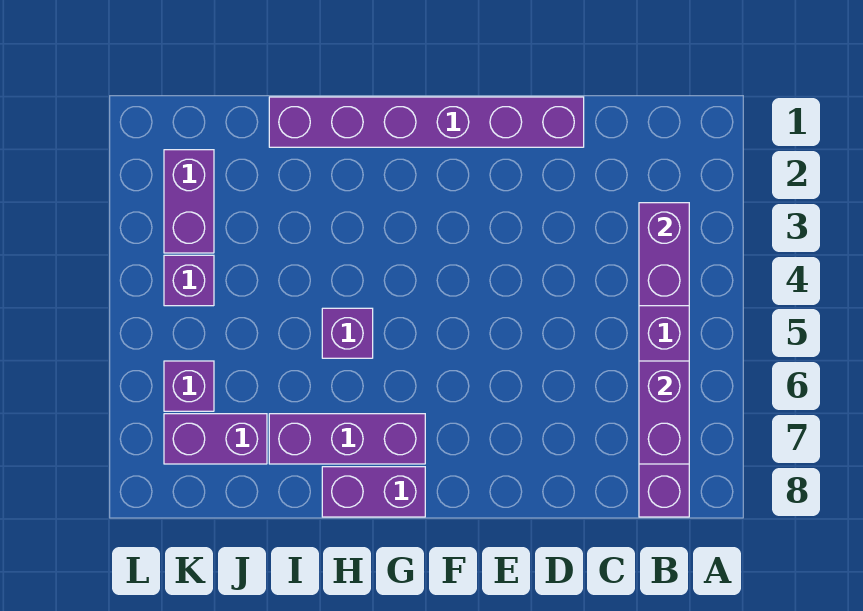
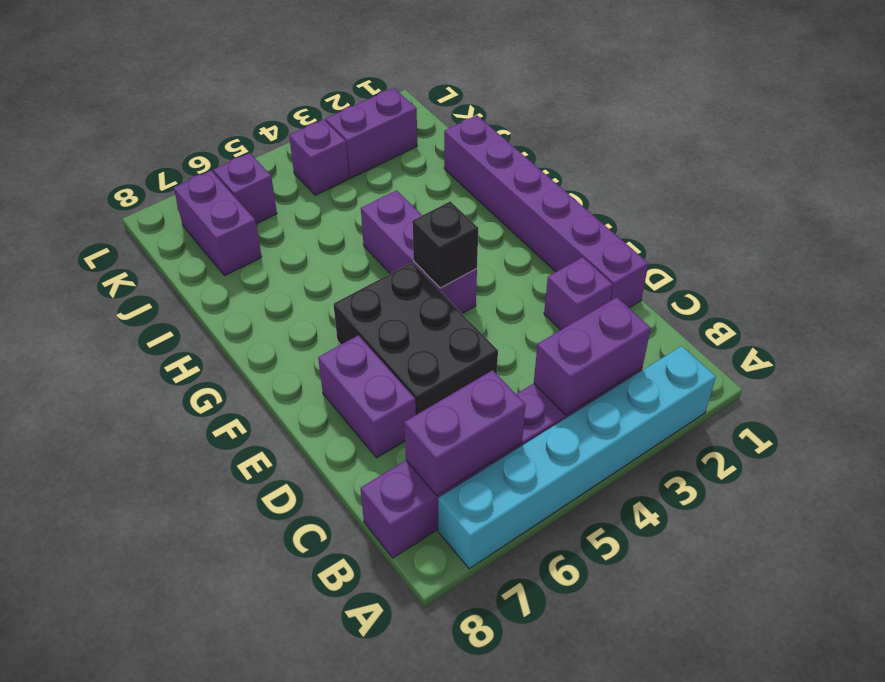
none -> cyan brick A2:A7 level 1
none -> black brick D5:F6 level 1
none -> black brick F4 level 2
purple brick G7:I7 level 1 -> purple brick F4:H4 level 1
purple brick G8:H8 level 1 -> purple brick D7:E7 level 1
purple brick H5 level 1 -> purple brick D2 level 1

